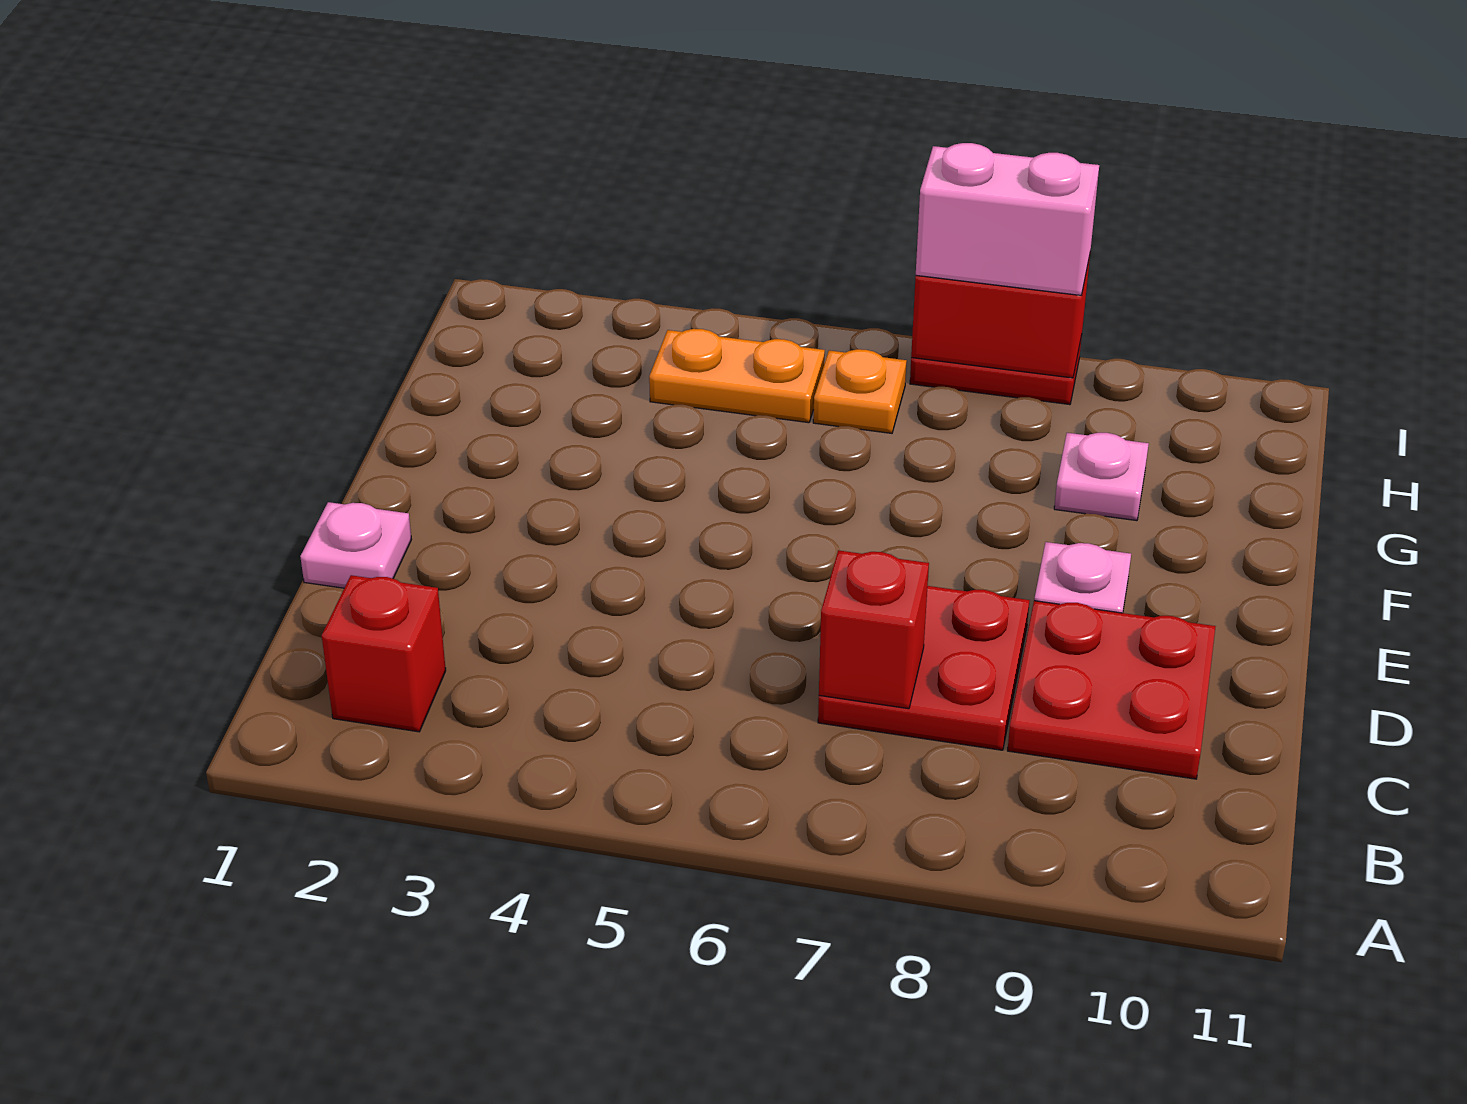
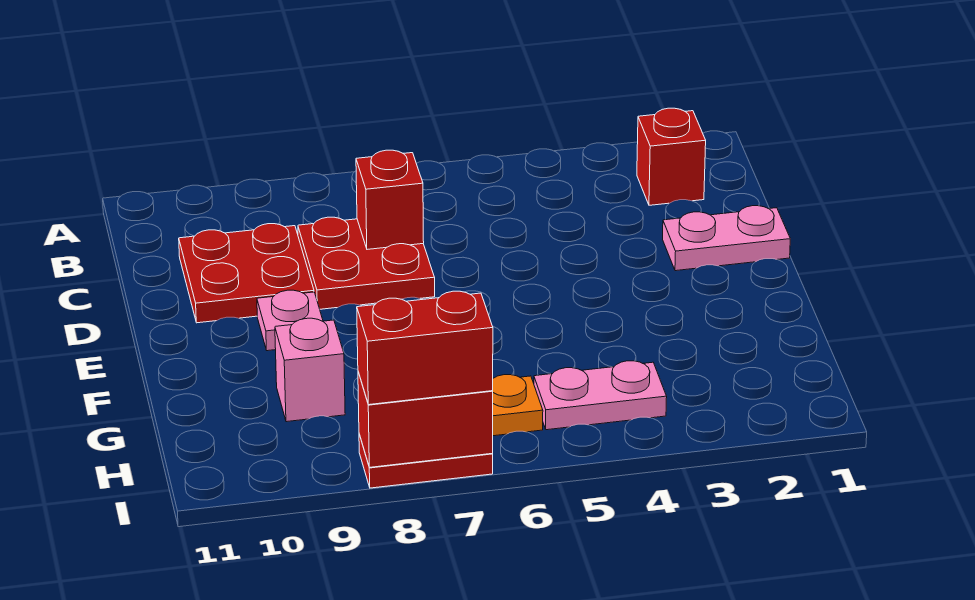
pink plate D1 level 1 -> pink plate D1:D2 level 1
pink plate G9 level 1 -> pink brick G9 level 1
orange plate H4:H5 level 1 -> pink plate H4:H5 level 1
pink brick I7:I8 level 3 -> red brick I7:I8 level 3

